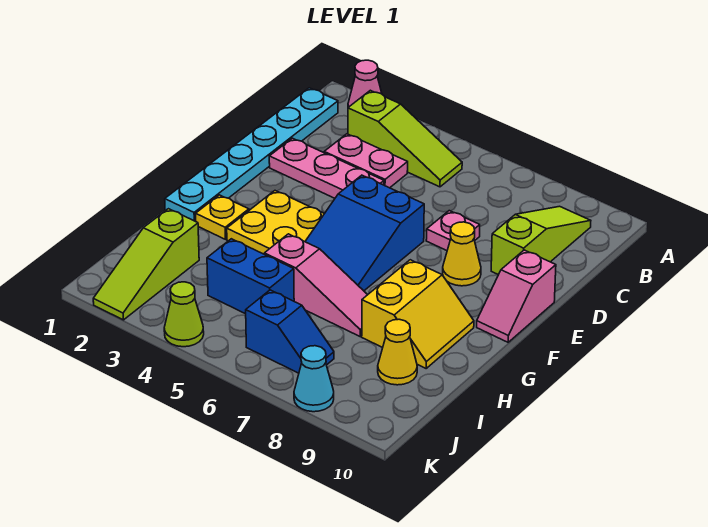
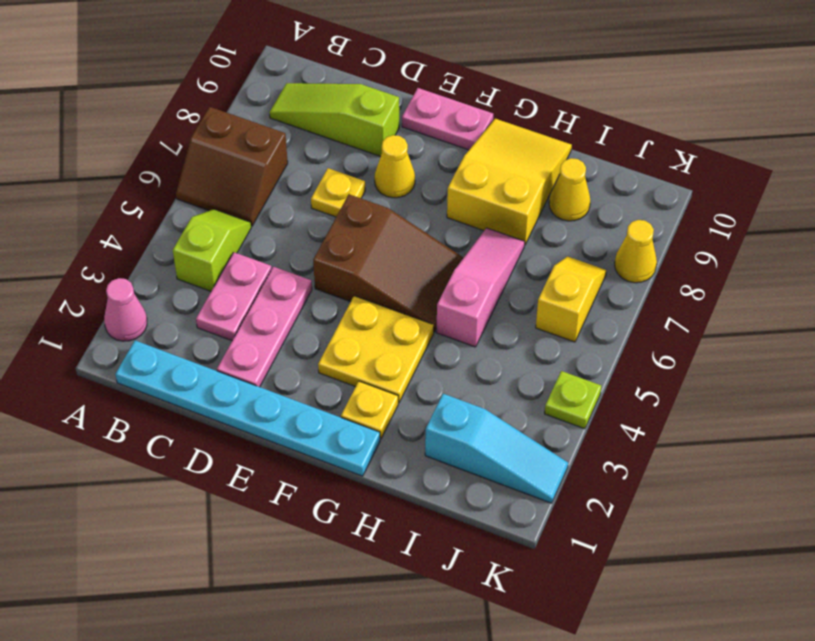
none -> brown slope A6:B7 level 1 top 7
lime slope B3:B5 level 1 top 3 -> lime slope B4:B5 level 1 top 4
pink plate D7 level 1 -> yellow plate D7 level 1
blue slope E5:G6 level 1 top E -> brown slope E5:G6 level 1 top E
pink slope E10:F10 level 1 top E -> pink plate E10:F10 level 1
yellow slope G8:H9 level 1 top 8 -> yellow slope G8:H10 level 1 top 8
lime slope I2:K2 level 1 top I -> cyan slope I2:K2 level 1 top I
blue brick I4:I5 level 1 -> none
blue slope J6:J7 level 1 top 6 -> yellow slope J6:J7 level 1 top 6
lime cone K4 level 1 -> lime plate K4 level 1
cyan cone K8 level 1 -> yellow cone K8 level 1

